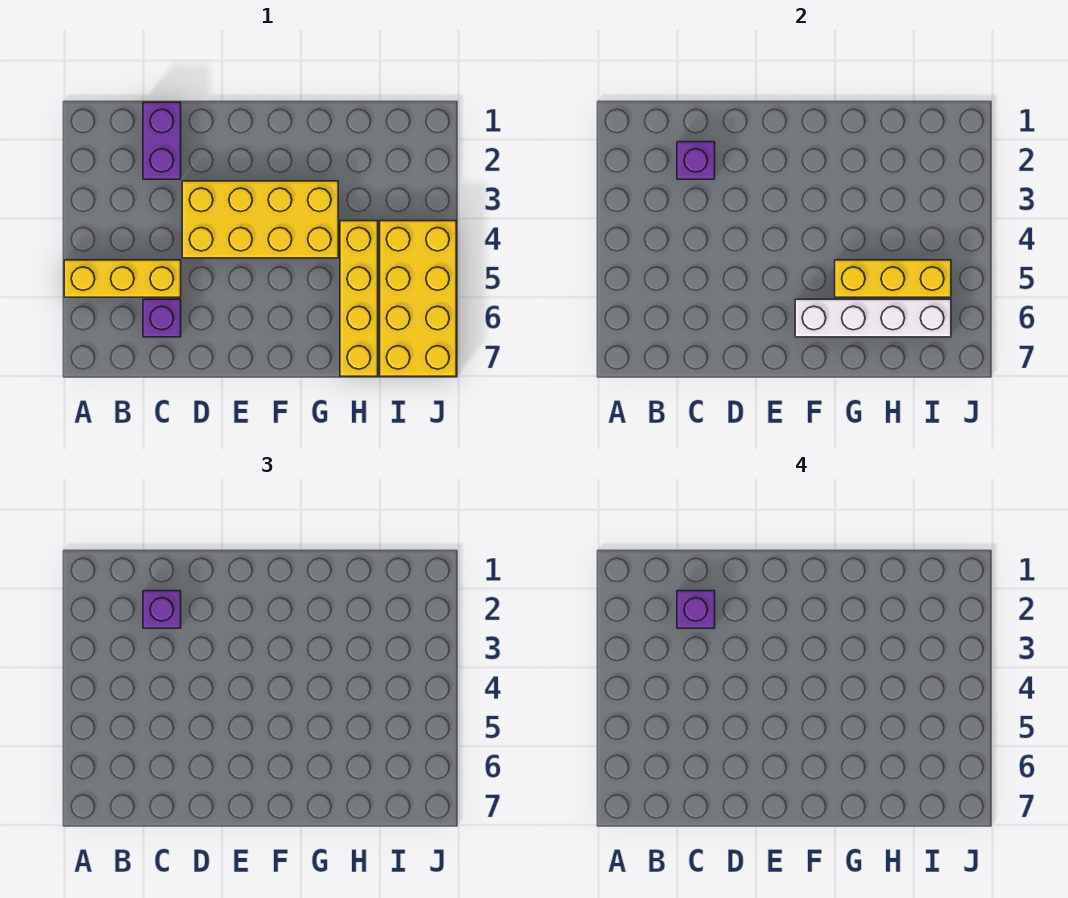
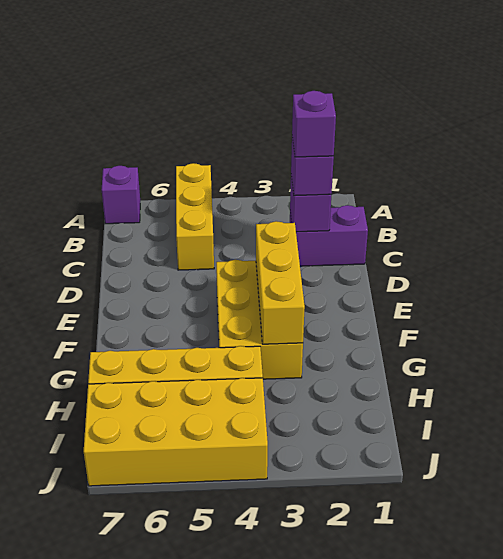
purple brick C6 level 1 -> purple brick A7 level 1
yellow brick D3:G4 level 1 -> yellow brick E3:G4 level 1
white brick F6:I6 level 2 -> none
yellow brick G5:I5 level 2 -> yellow brick E3:G3 level 2

